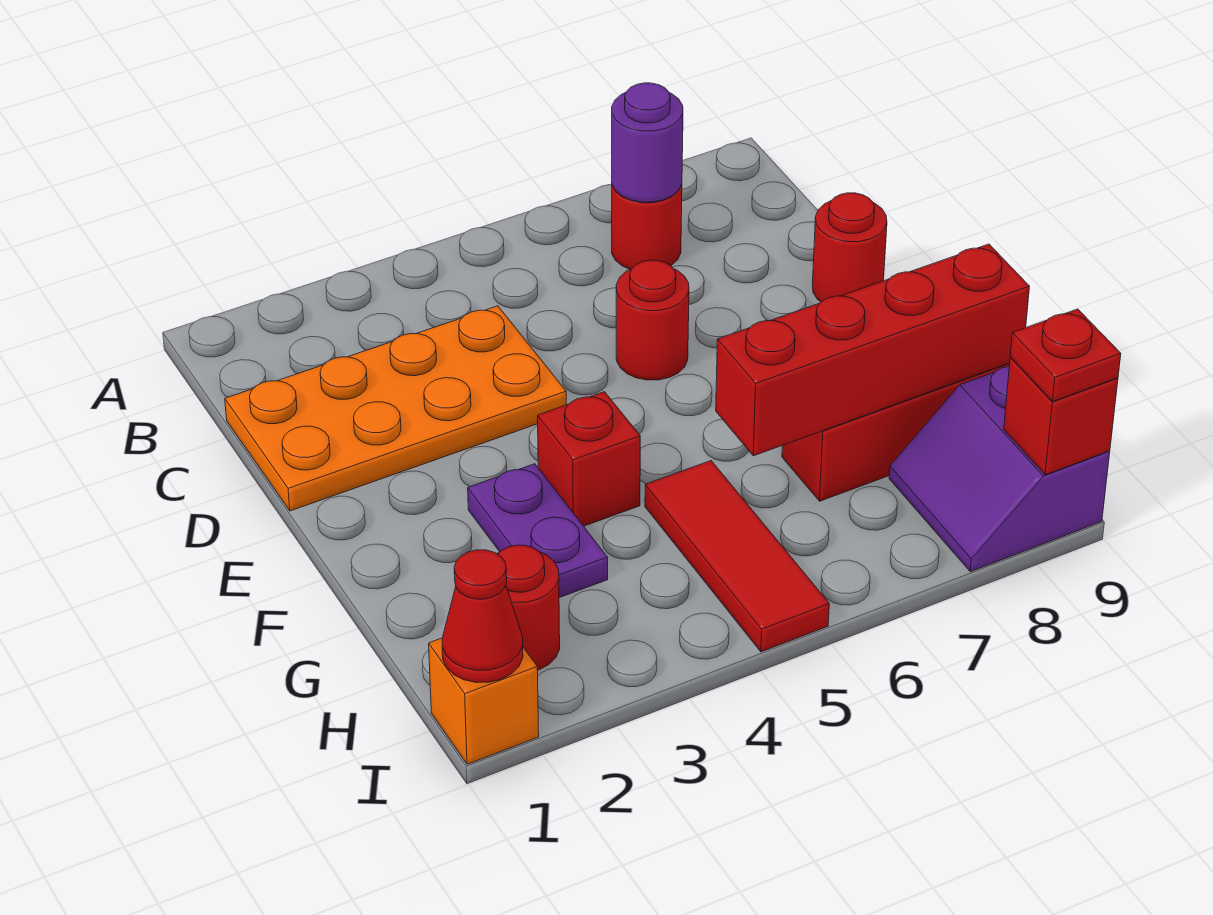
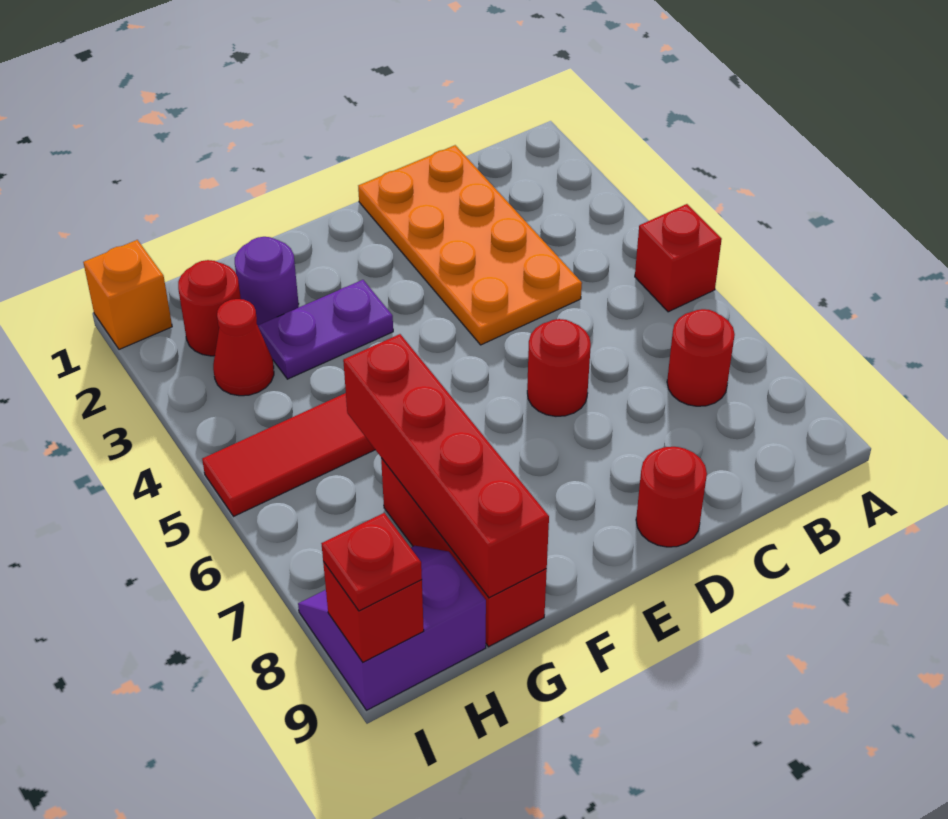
purple round brick B7 level 2 -> purple round brick G2 level 1
red brick F4 level 1 -> red brick A5 level 1
red cone I1 level 2 -> red cone H3 level 1

